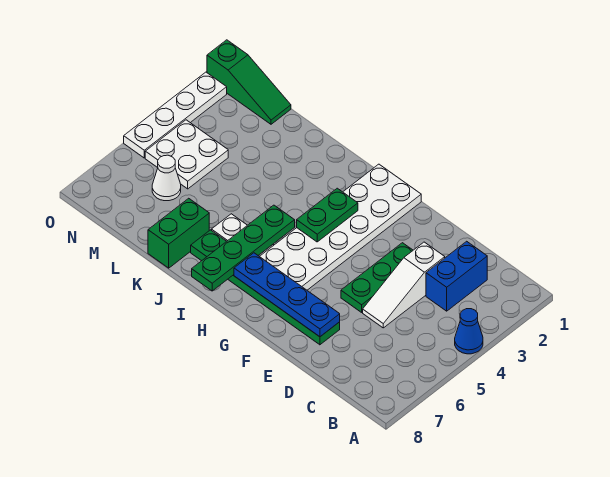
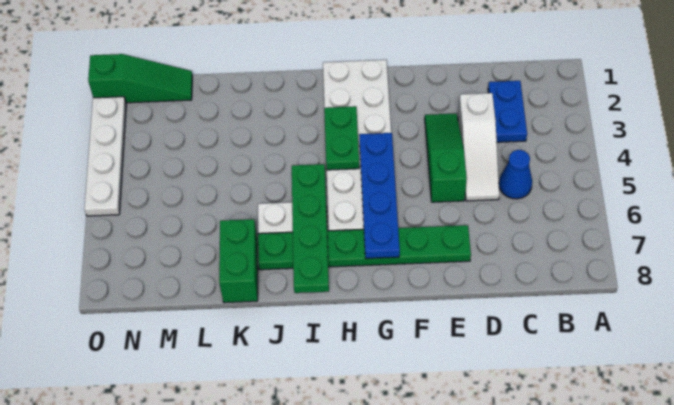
blue cone A4 level 1 -> blue cone C5 level 1
blue brick C2:C3 level 1 -> blue plate C2:C3 level 1
green plate E3:E5 level 1 -> green slope E3:E5 level 1 top 5
blue plate E7:H7 level 2 -> blue plate G4:G7 level 2
white plate M4:N5 level 1 -> none
white cone M6 level 1 -> none

